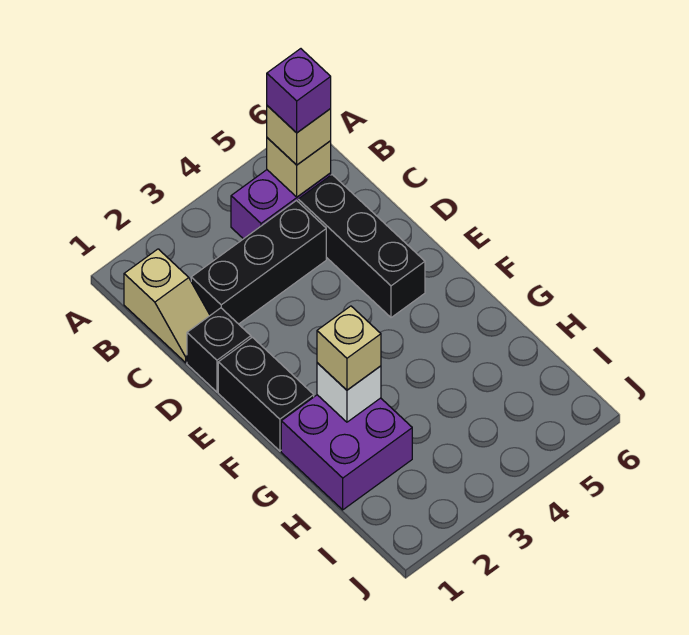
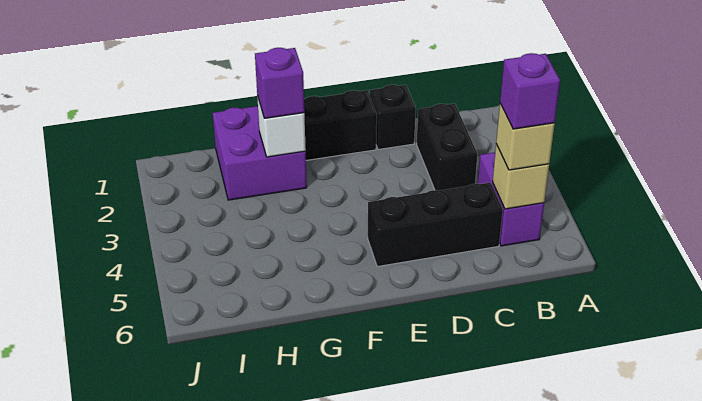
tan slope B1:C1 level 1 top B -> none
black brick C2:C4 level 1 -> black brick C2:C3 level 1
tan brick G2 level 3 -> purple brick G2 level 3

